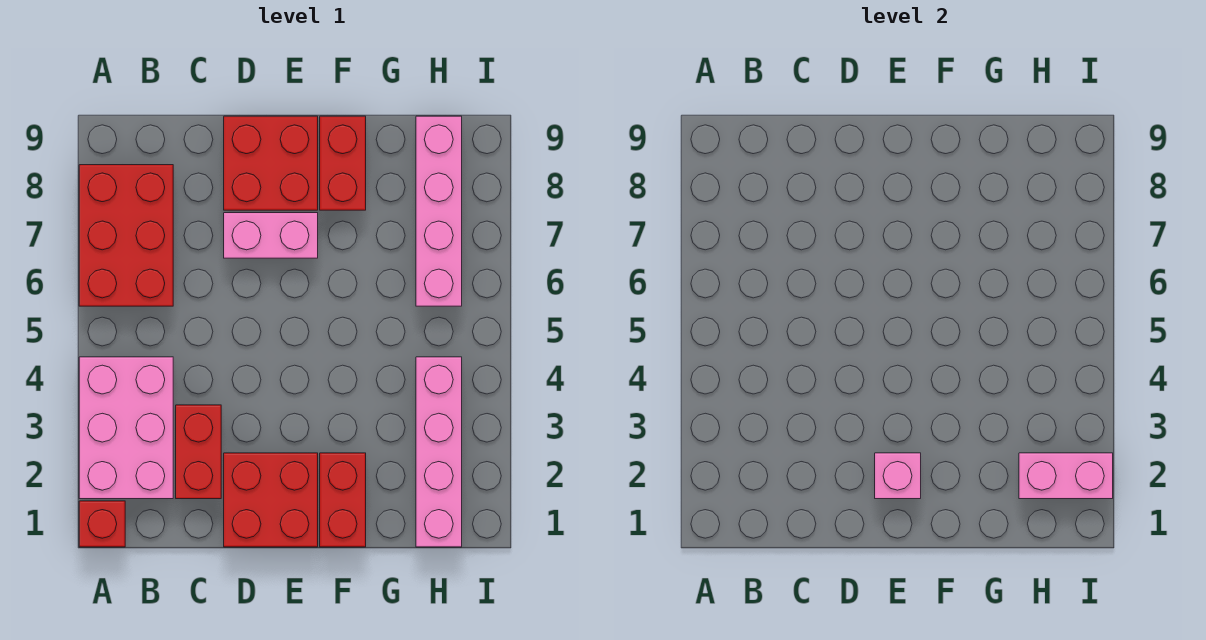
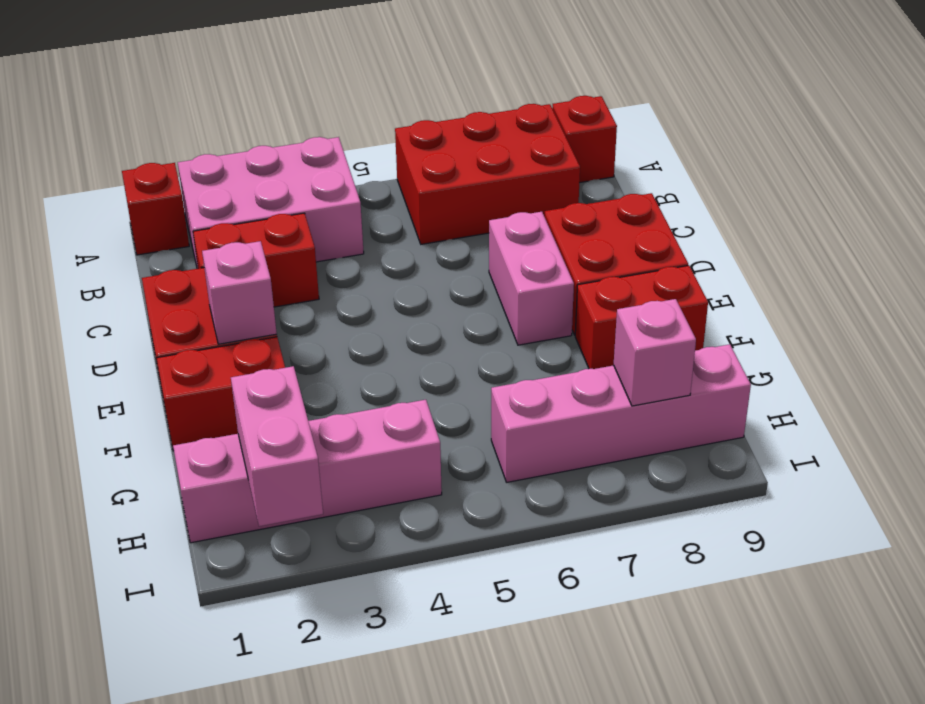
none -> red brick A9 level 1
none -> pink brick H8 level 2

